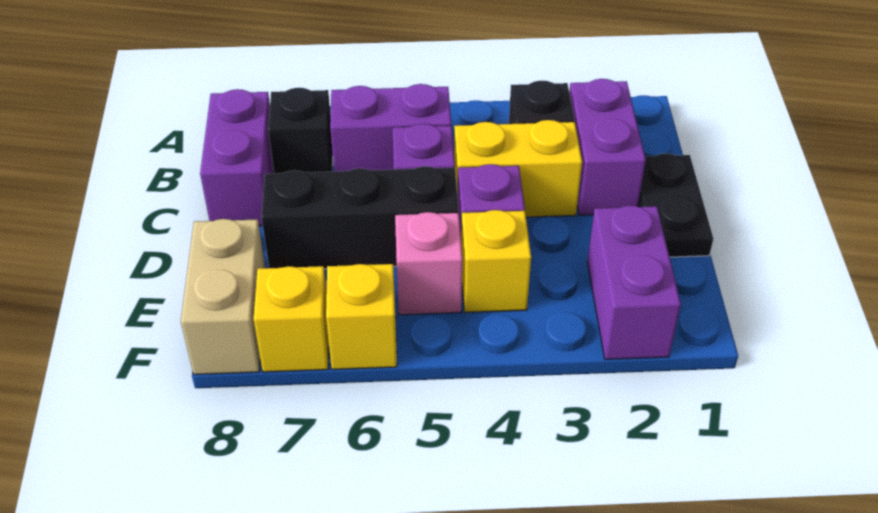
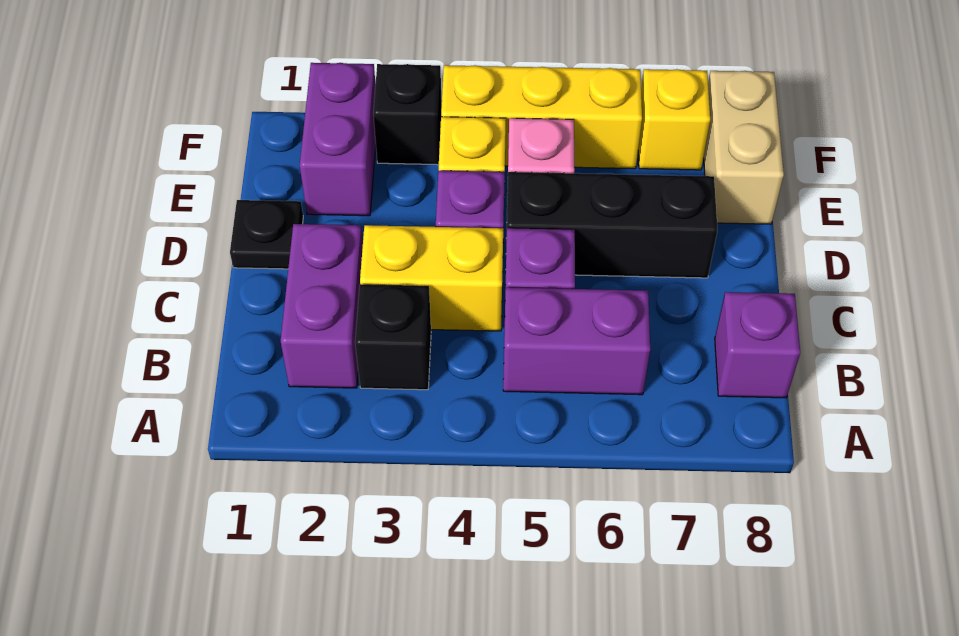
black brick B7 level 1 -> black brick F3 level 1
purple brick B8:C8 level 1 -> purple brick B8 level 1
black plate C1:D1 level 1 -> black plate D1 level 1
yellow brick F6 level 1 -> yellow brick F4:F6 level 1

